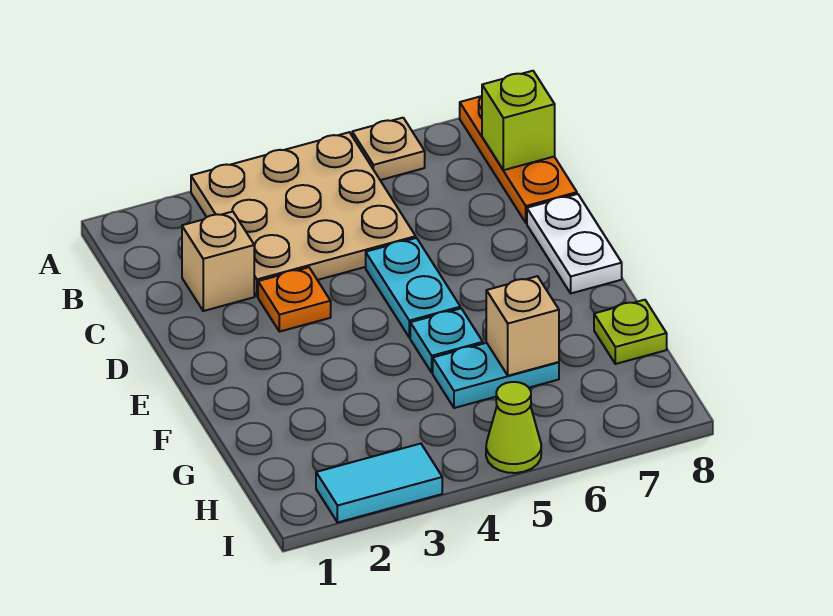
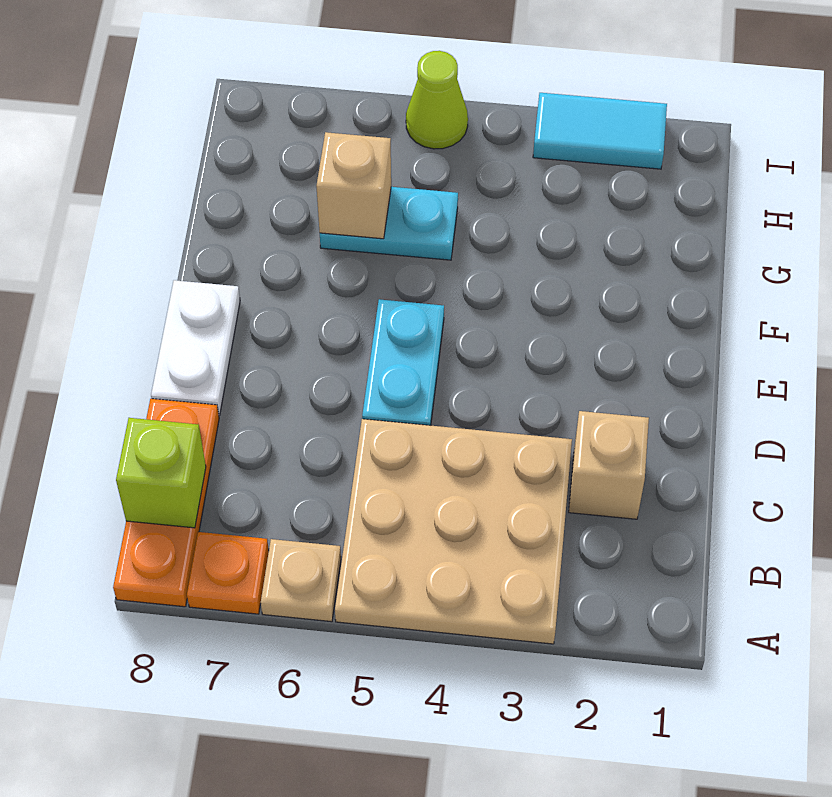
orange plate D3 level 1 -> orange plate A7 level 1
cyan plate F5 level 1 -> none
lime plate G8 level 1 -> none

